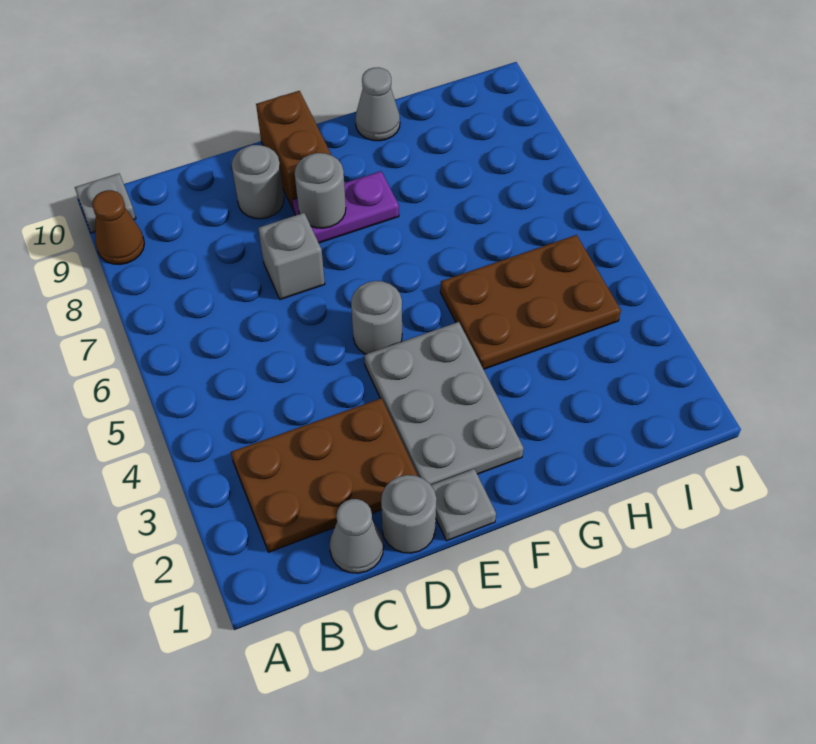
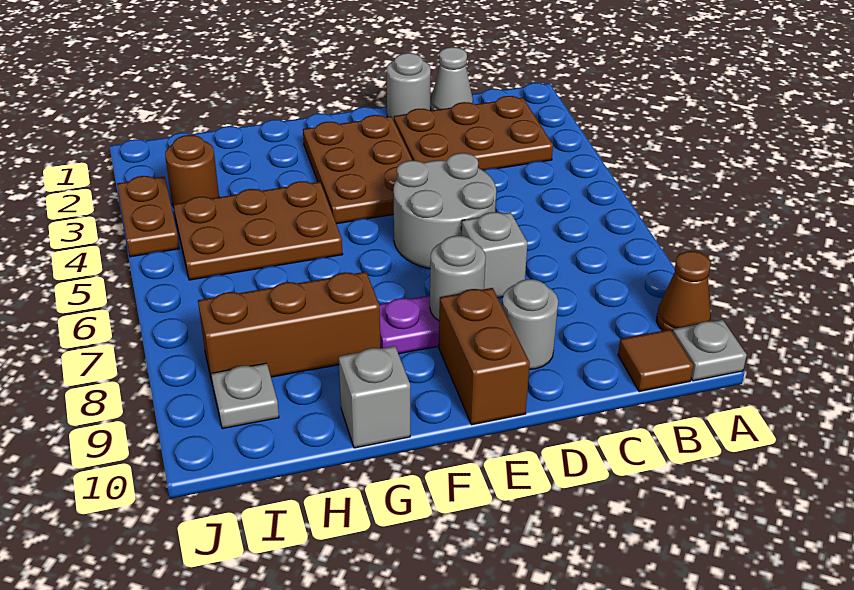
none -> brown tile B10 level 1
grey plate E1 level 1 -> grey plate I9 level 1
grey plate E2:F4 level 1 -> brown plate E2:F4 level 1
grey round brick E5 level 1 -> grey round brick D5:E6 level 1
none -> brown brick G8:I8 level 1
grey cone G10 level 1 -> grey brick G10 level 1
none -> brown round brick I3 level 1
none -> brown plate J3:J4 level 1

